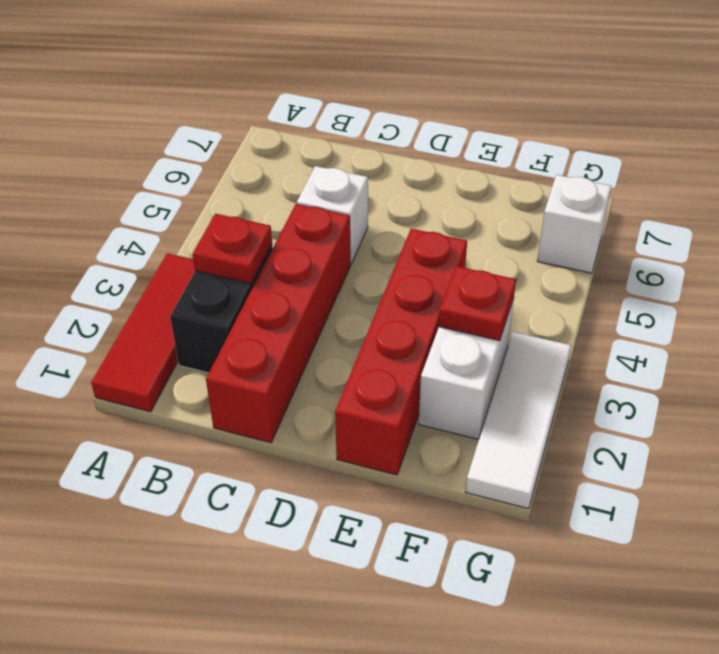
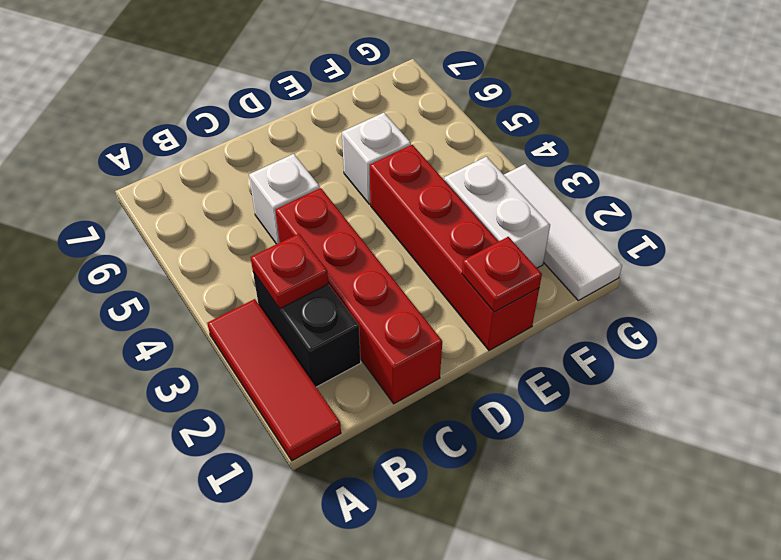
red plate F3 level 2 -> red plate E1 level 2
white brick G6 level 1 -> white brick E5 level 1

